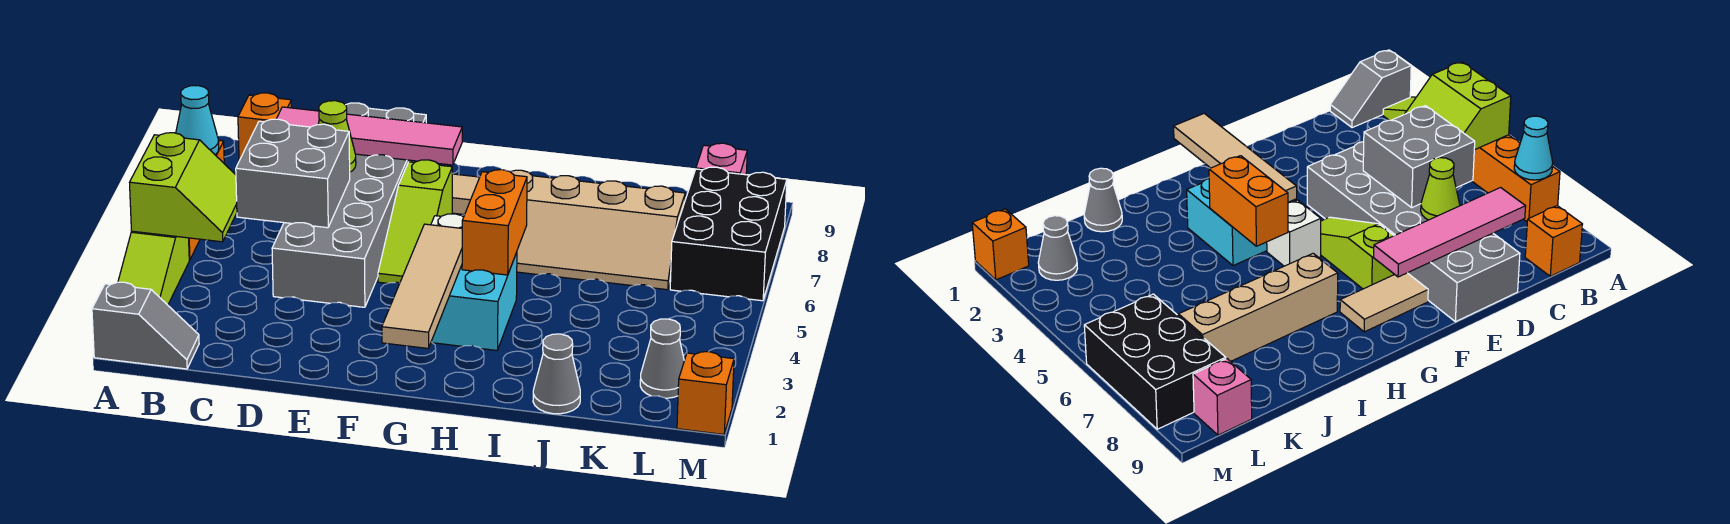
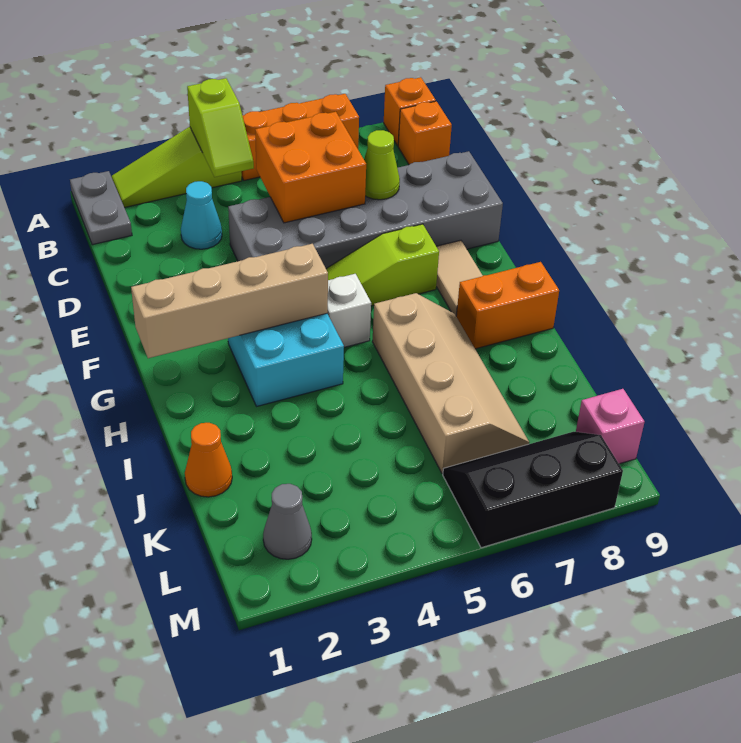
grey slope A1:B1 level 1 top A -> grey plate A1:B1 level 1
lime slope A4:B5 level 2 top A -> lime slope A4:B4 level 2 top A
cyan cone A7 level 2 -> cyan cone C3 level 1
grey brick C5:D6 level 2 -> orange brick C5:D6 level 2
pink tile C8:F8 level 2 -> none
tan tile G1:G4 level 2 -> tan brick G1:G4 level 2
orange brick H4:H5 level 2 -> orange brick H8:H9 level 1
tan slope H6:K7 level 1 top 7 -> tan slope H6:K7 level 1 top 6
grey cone J1 level 1 -> orange cone J1 level 1
black brick L6:M8 level 1 -> black slope L6:M8 level 1 top M
orange brick M1 level 1 -> orange brick A9 level 1

